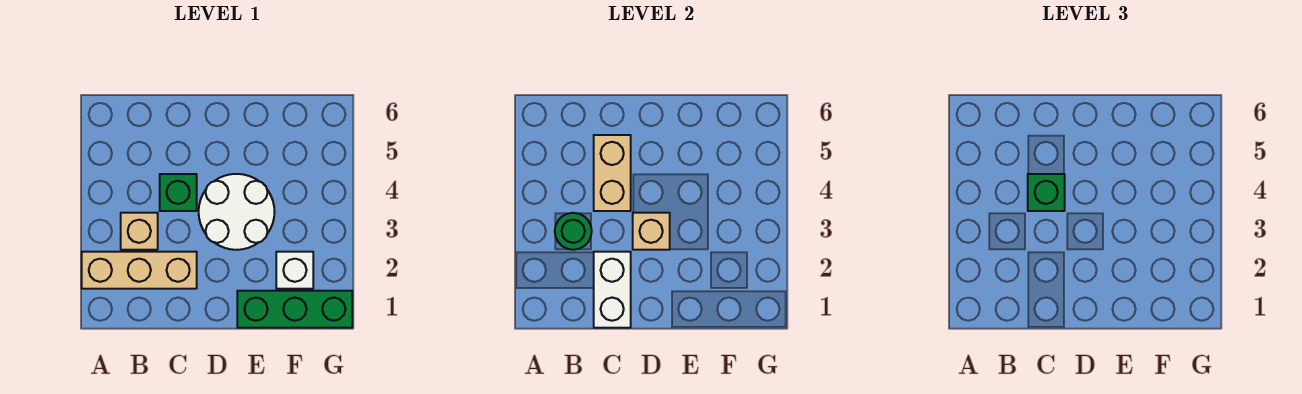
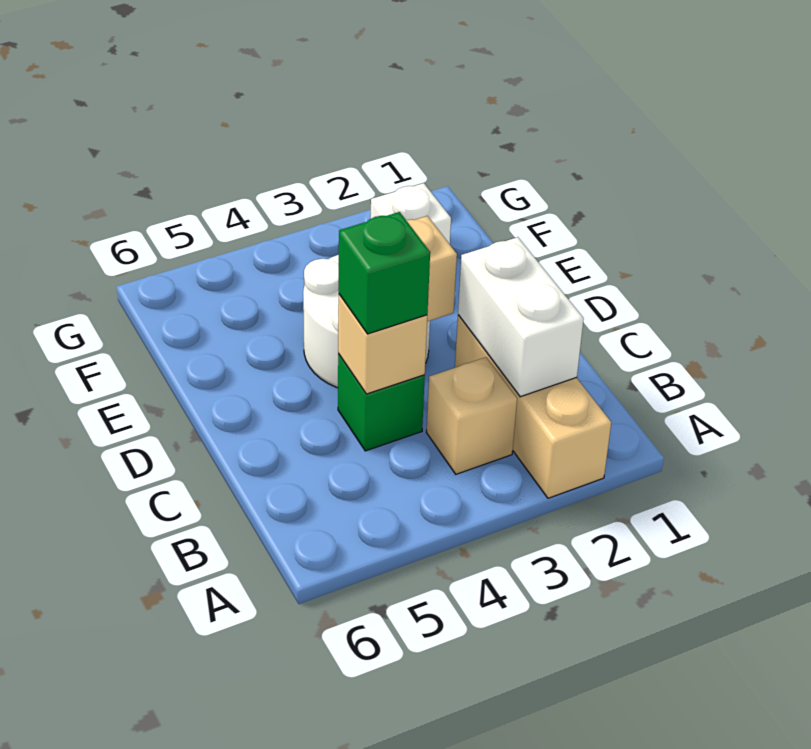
green round brick B3 level 2 -> none
white brick C1:C2 level 2 -> white brick B2:C2 level 2
tan brick C4:C5 level 2 -> tan brick C4 level 2
green brick E1:G1 level 1 -> none

